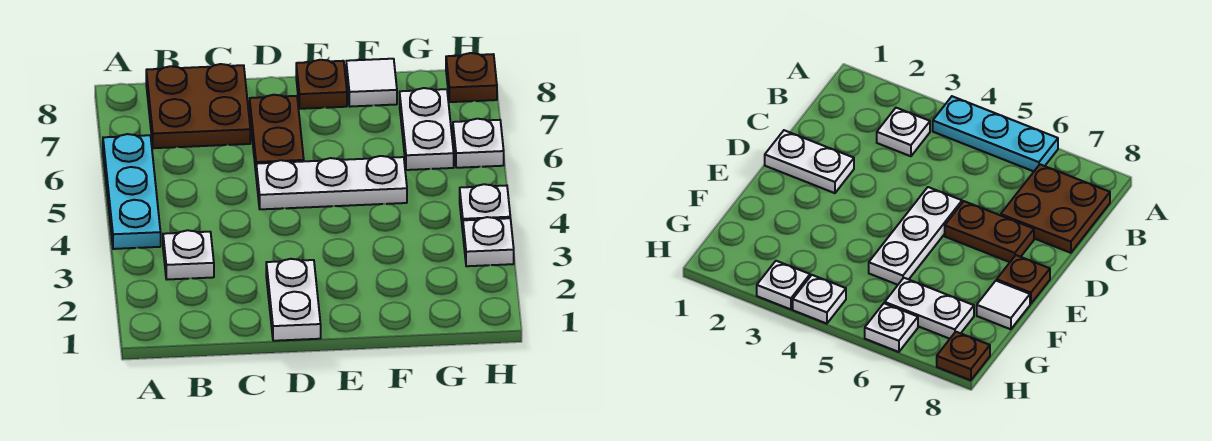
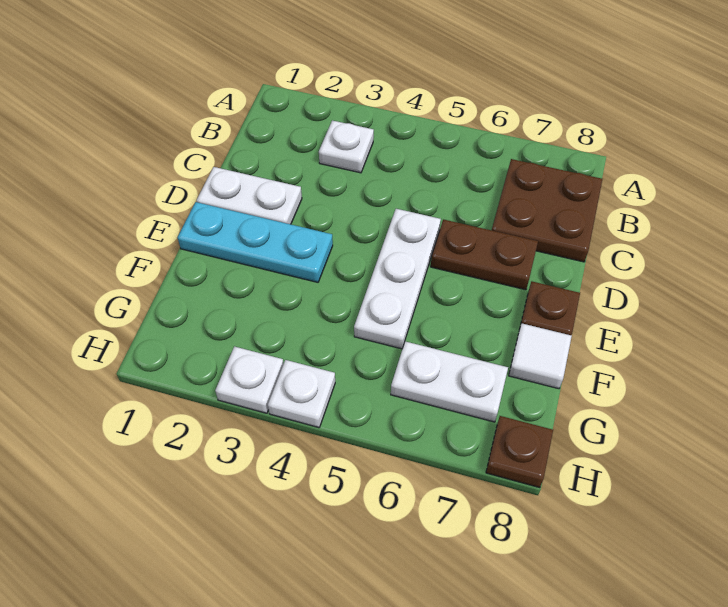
cyan plate A4:A6 level 1 -> cyan plate E1:E3 level 1
white plate H6 level 1 -> none

